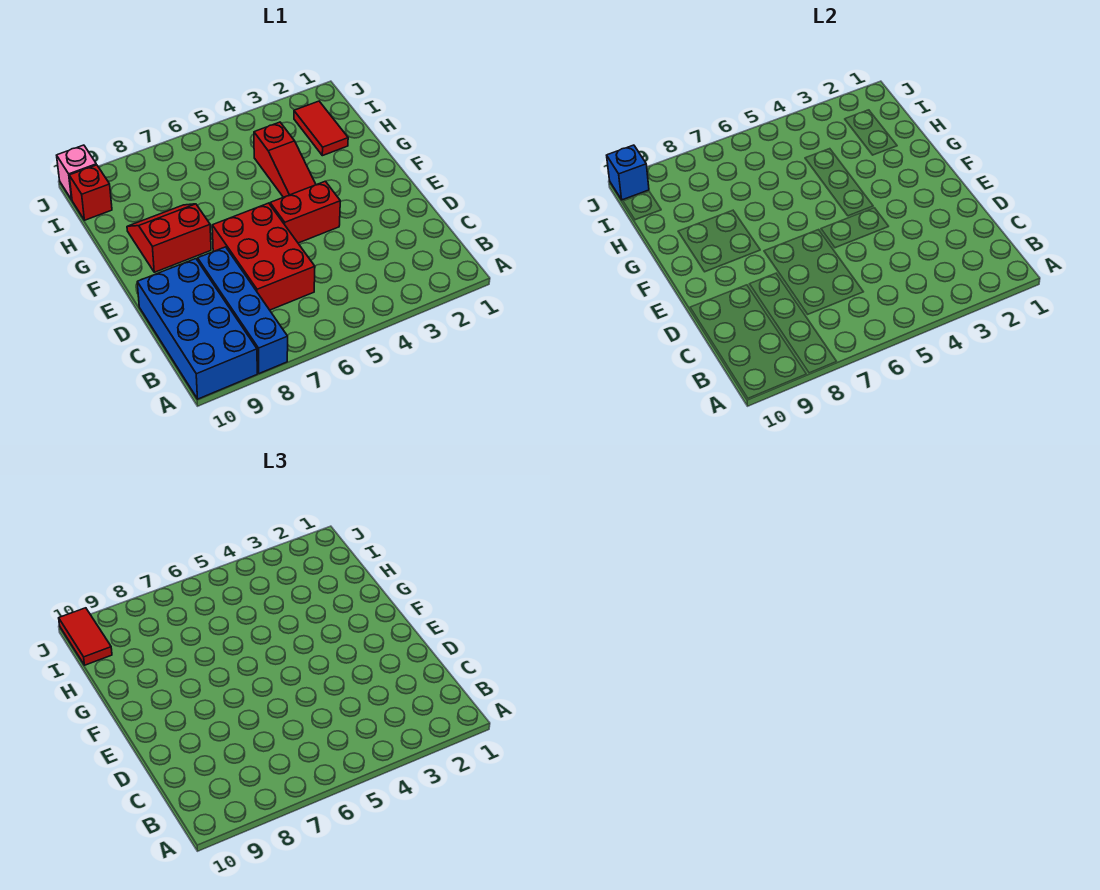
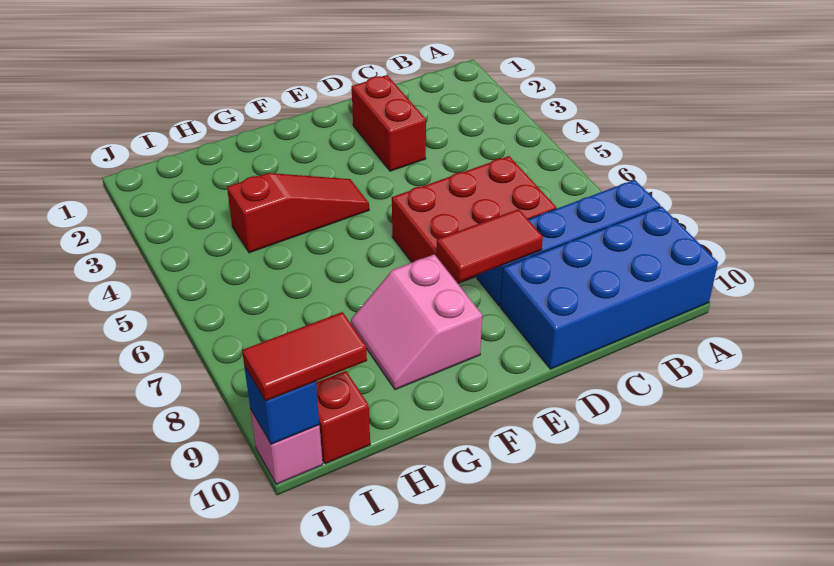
red brick E4:E5 level 1 -> red brick D2:D3 level 1
red slope F8:G9 level 1 top F -> pink slope F8:G9 level 1 top F
red tile H2:I2 level 1 -> red tile D8:E8 level 2

